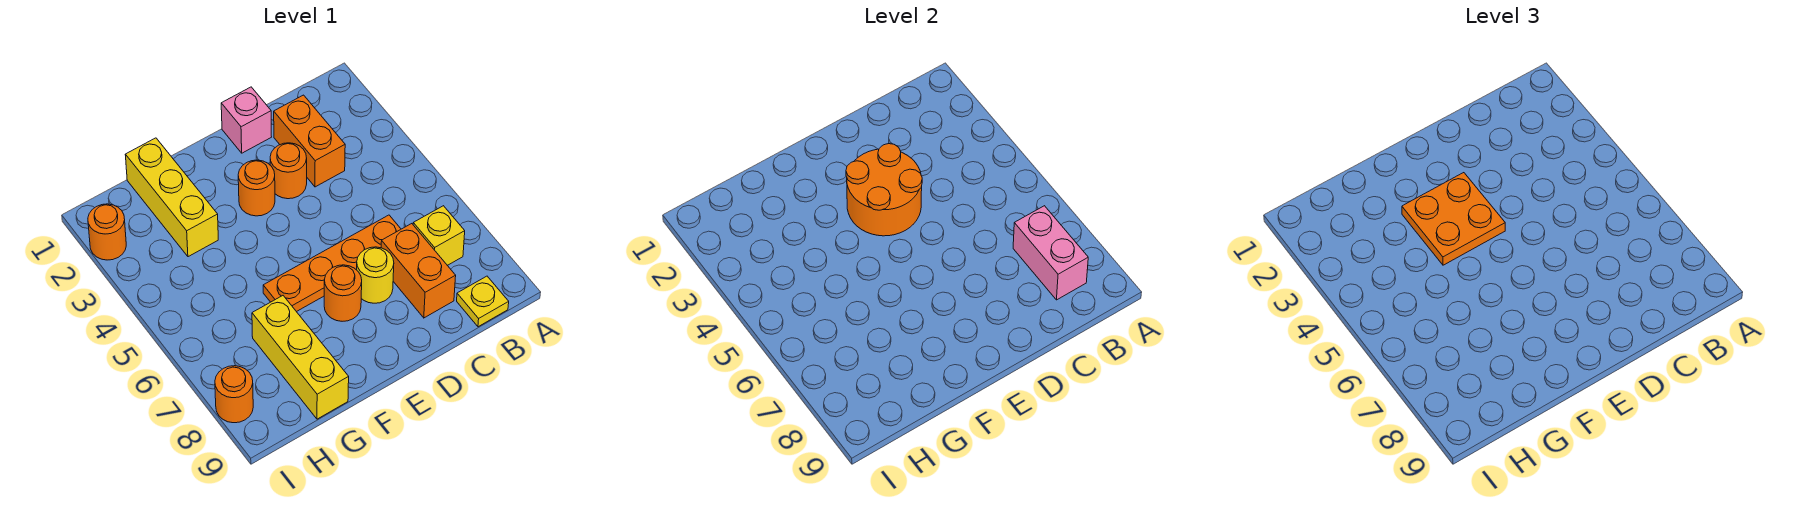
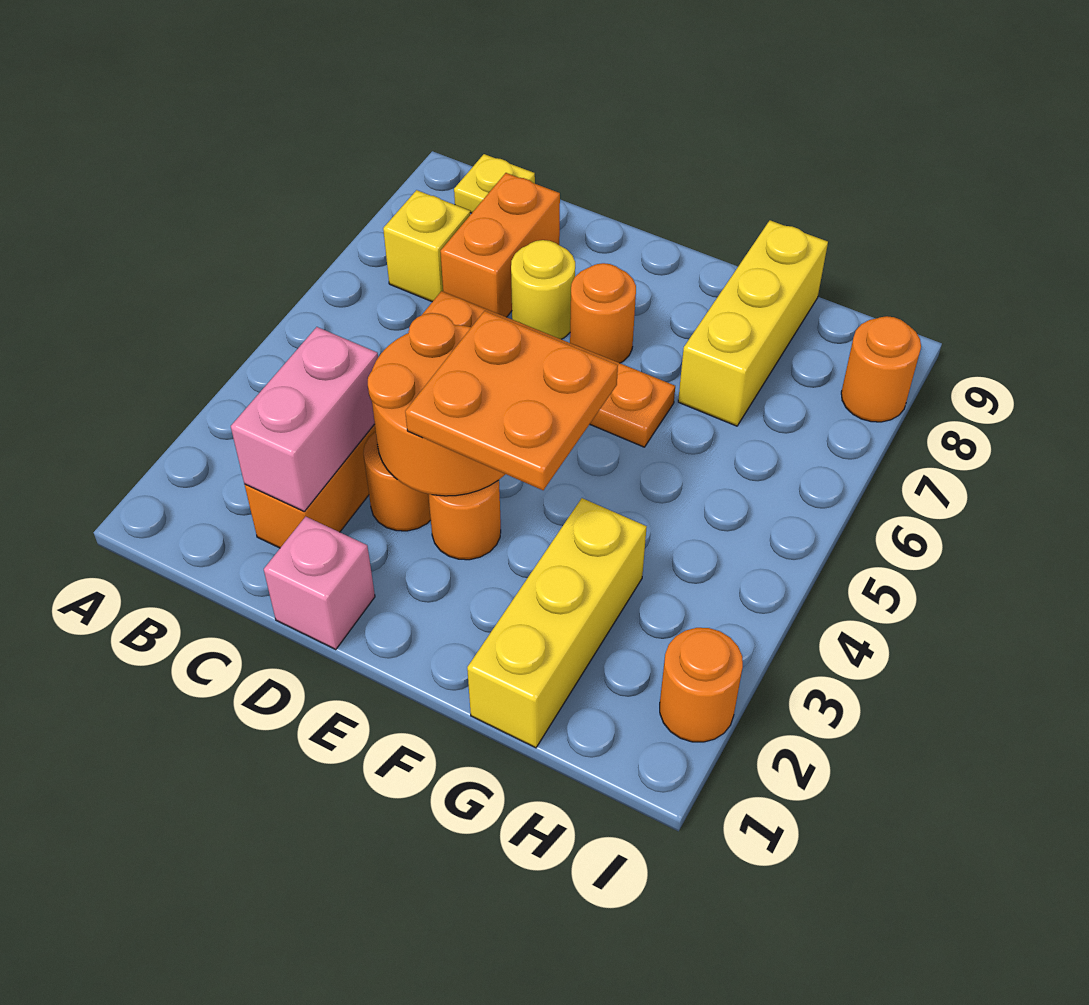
pink brick B7:B8 level 2 -> pink brick C2:C3 level 2

